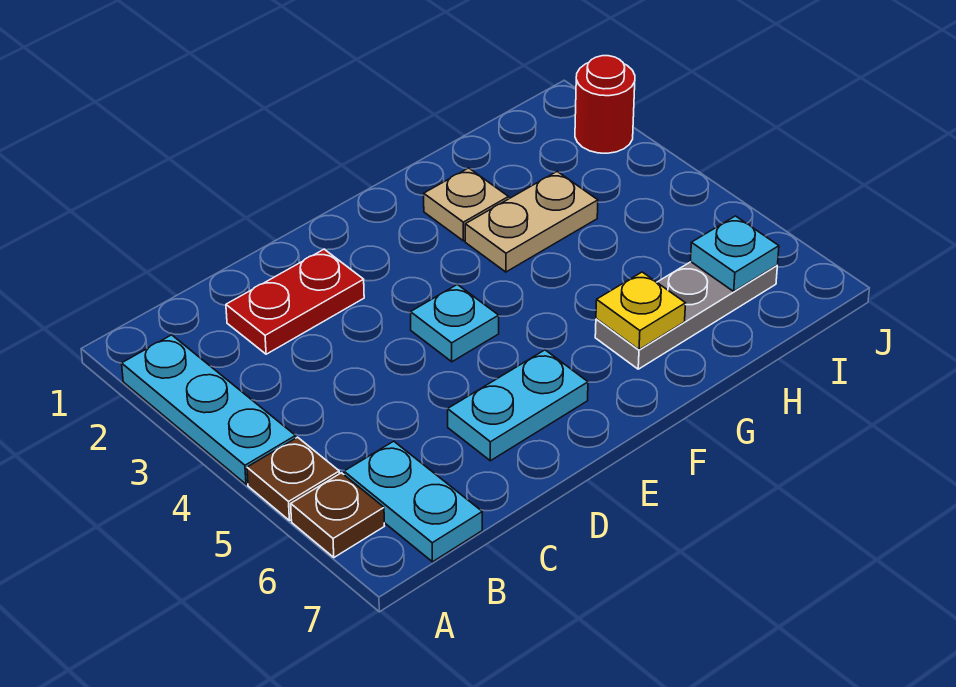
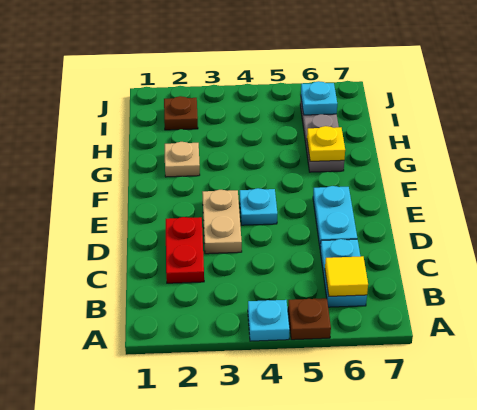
cyan plate A2:A4 level 1 -> cyan plate A4 level 1
brown plate A6 level 1 -> brown plate I2 level 1
cyan plate B6:B7 level 1 -> cyan plate B6:C6 level 1
none -> yellow tile B6 level 2
tan plate G3:H3 level 1 -> tan plate D3:E3 level 1
red round brick J2 level 1 -> none

